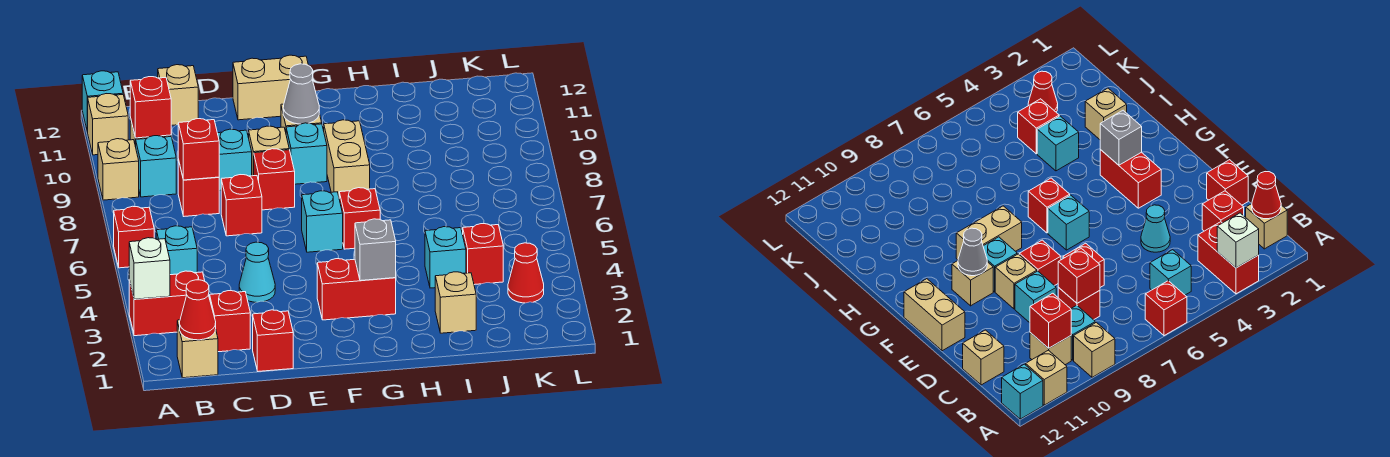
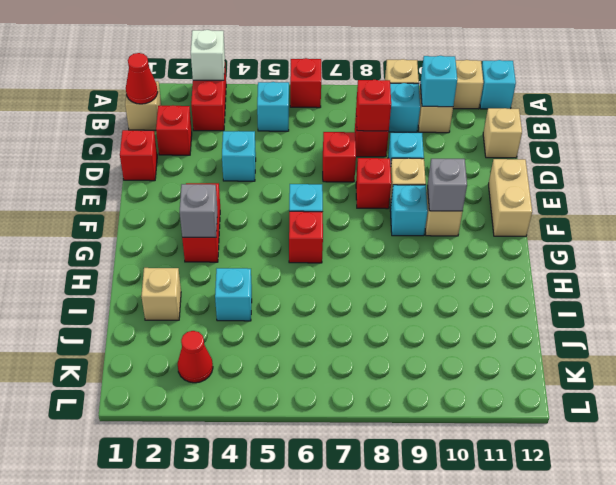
red brick B10 level 2 -> cyan brick B10 level 2
cyan cone D4 level 1 -> cyan brick D4 level 1
grey cone F10 level 2 -> grey brick F10 level 2
tan brick G8:G9 level 1 -> none
red brick J4 level 1 -> none

